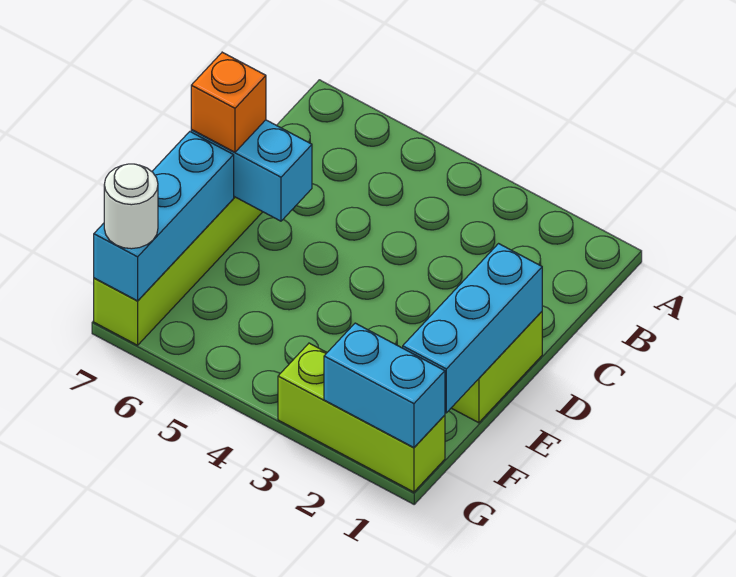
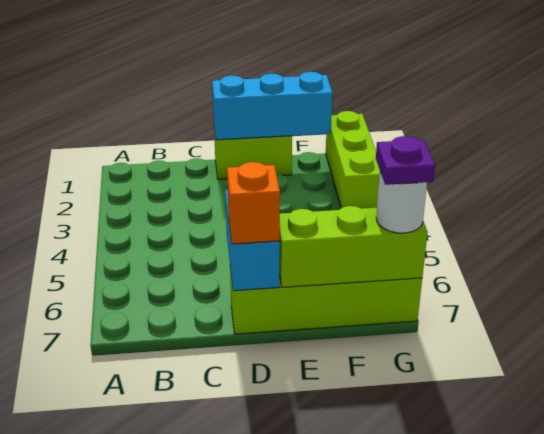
cyan brick E7:G7 level 2 -> lime brick E7:G7 level 2
cyan brick G1:G2 level 2 -> none
none -> purple plate G7 level 4

